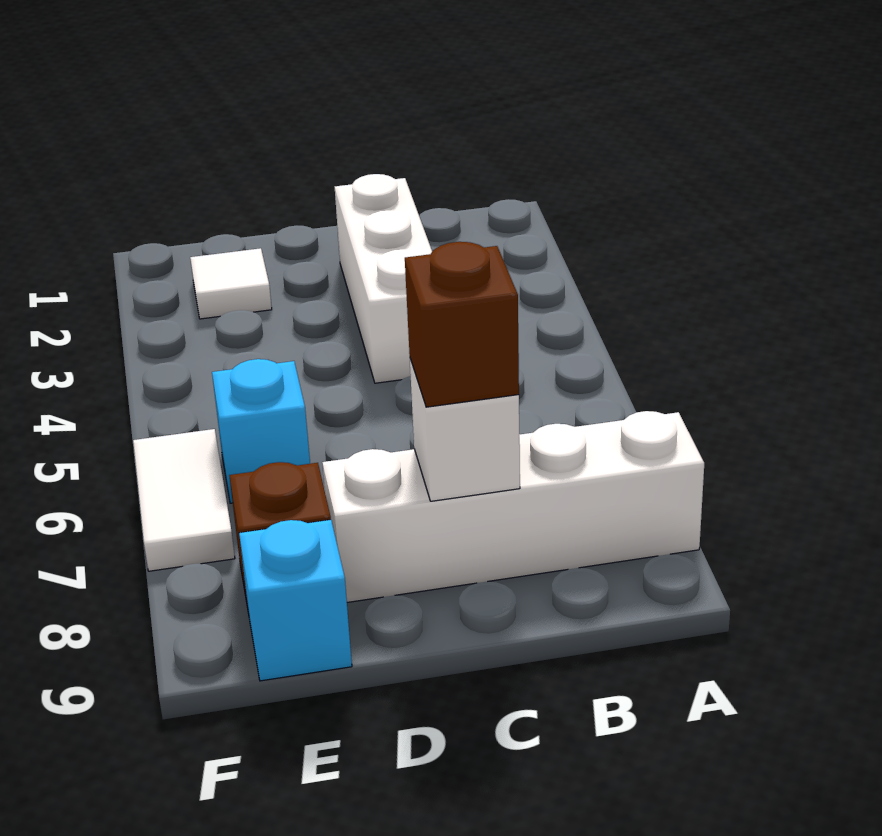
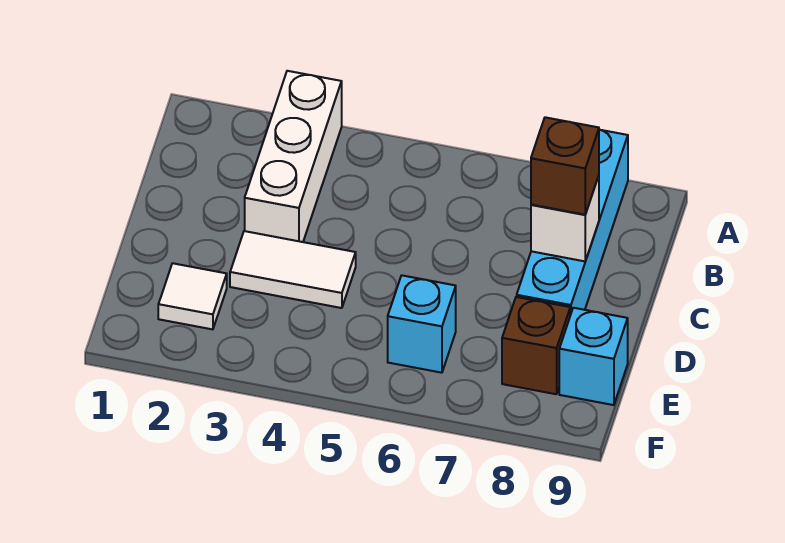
white brick A8:D8 level 1 -> cyan brick A8:D8 level 1
white brick C2:C4 level 1 -> white brick A3:C3 level 1
white tile F6:F7 level 1 -> white tile D3:D4 level 1

